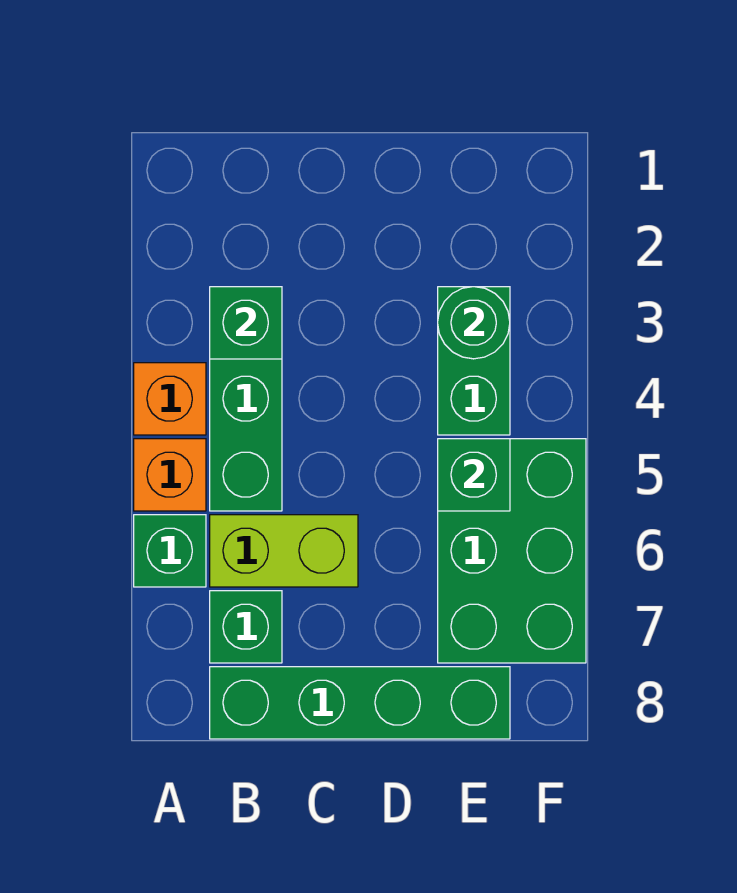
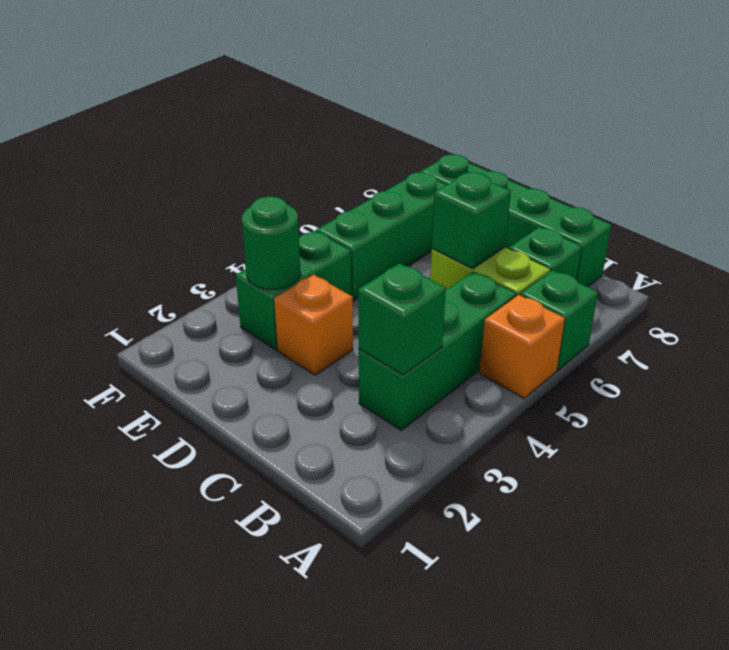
orange brick A4 level 1 -> orange brick D3 level 1
green brick E5:F7 level 1 -> green brick E5:E7 level 1
green brick E5 level 2 -> green brick C6 level 2

